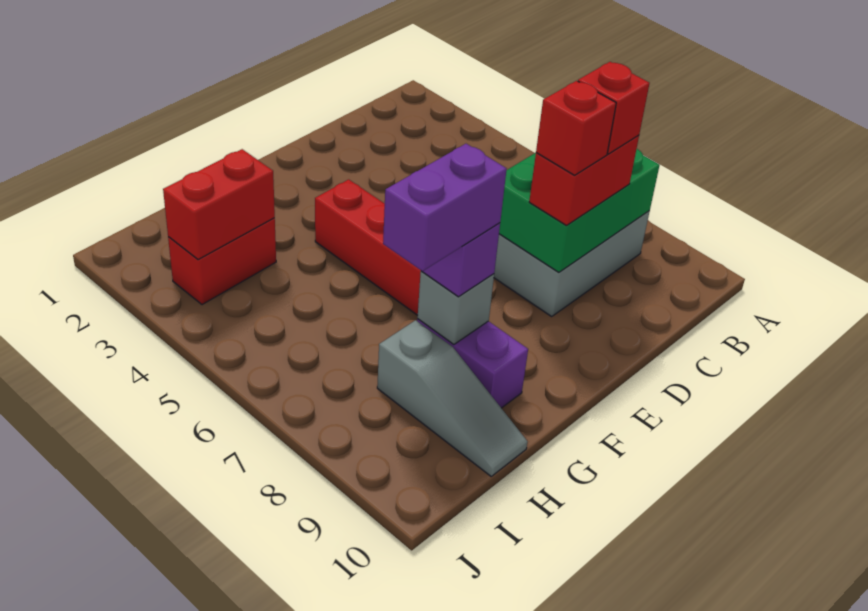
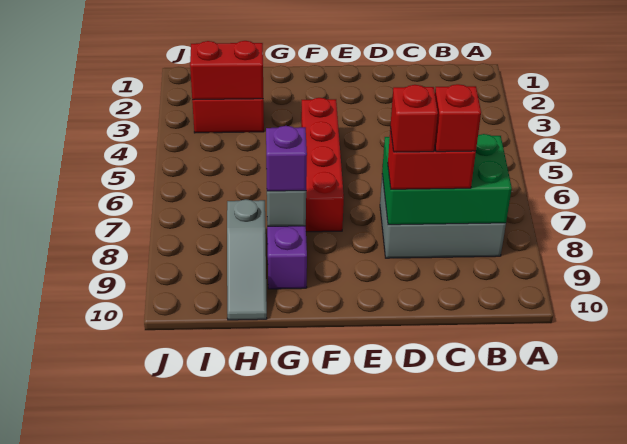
purple brick G8:H8 level 4 -> none

